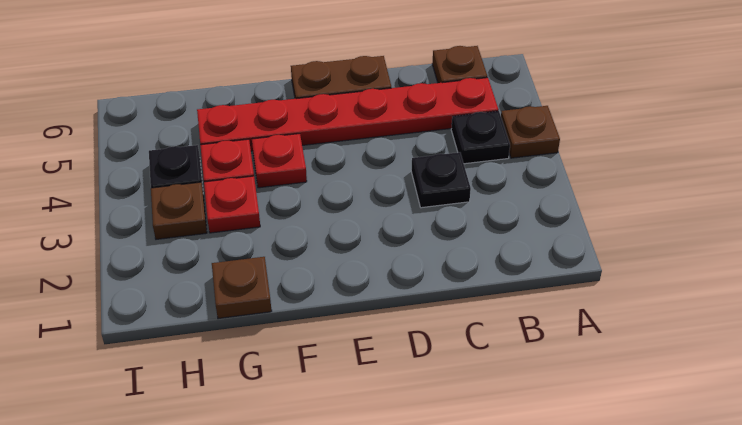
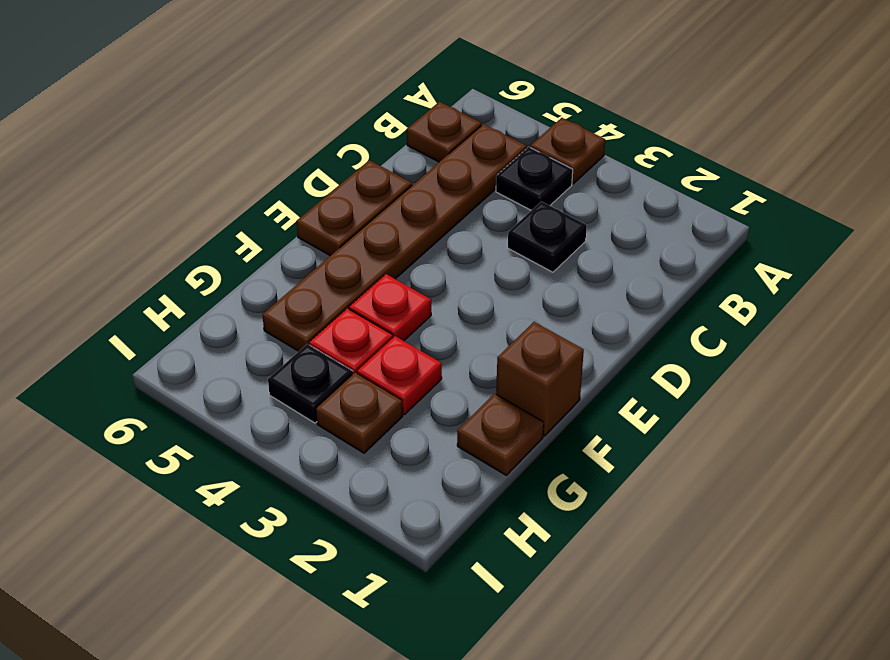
red plate B5:G5 level 1 -> brown plate B5:G5 level 1
none -> brown brick F1 level 1

